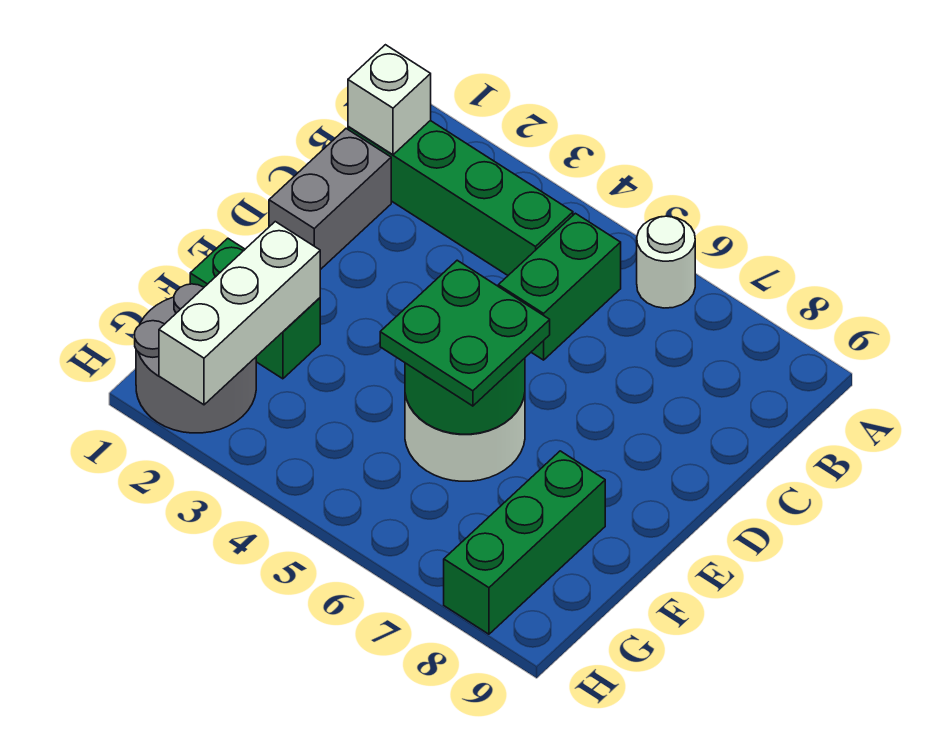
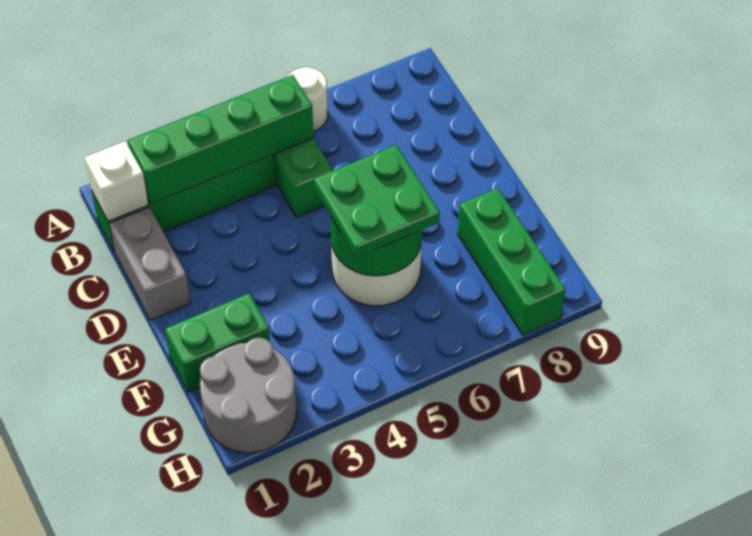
none -> green brick B2:B5 level 2
white brick F2:H2 level 2 -> none

